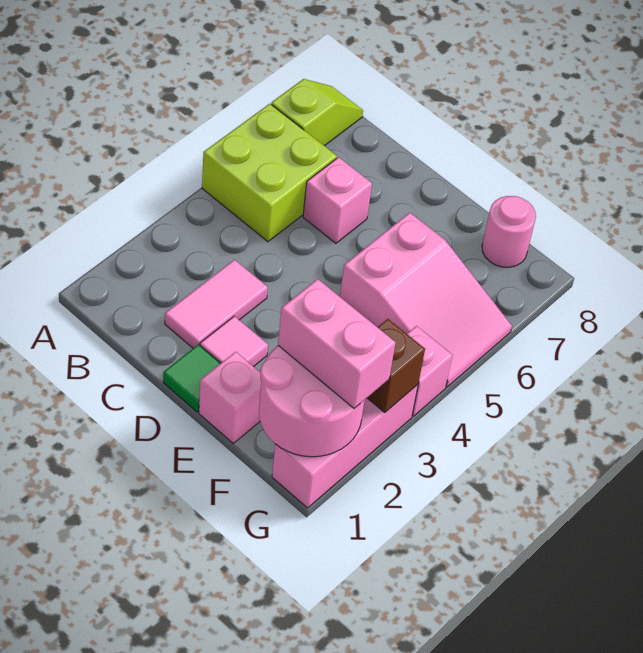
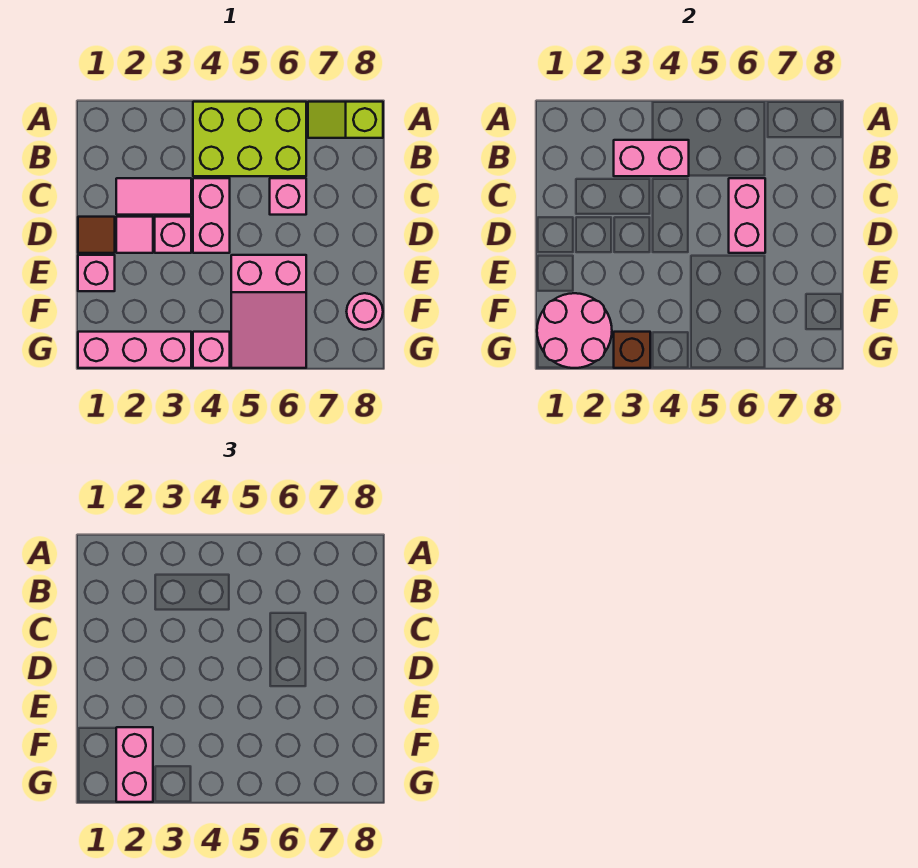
lime brick A5:B6 level 1 -> lime brick A4:B6 level 1
lime slope A7:A8 level 1 top 7 -> lime slope A7:A8 level 1 top 8
none -> pink brick B3:B4 level 2
none -> pink brick C4:D4 level 1
none -> pink brick C6:D6 level 2
green tile D1 level 1 -> brown tile D1 level 1
none -> pink brick D3 level 1

